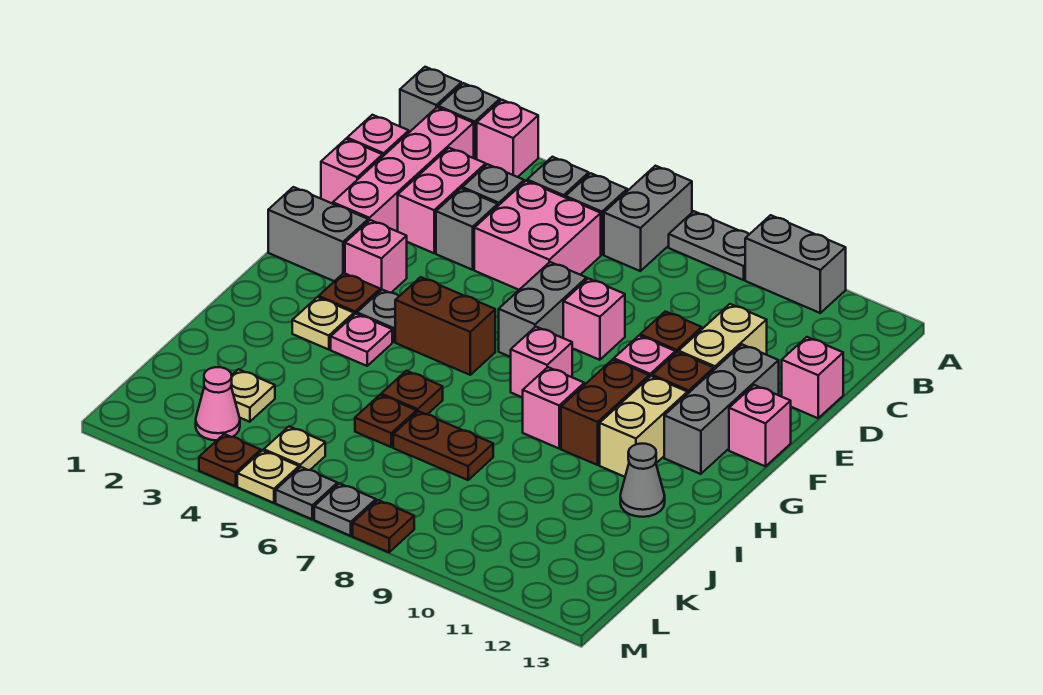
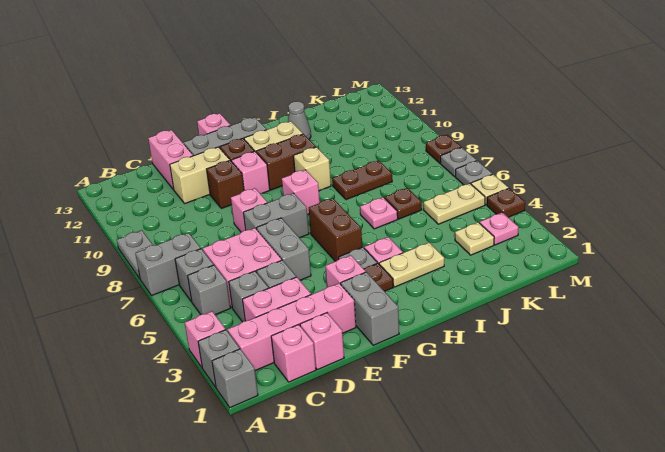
grey brick A10:A11 level 1 -> grey brick E5:E6 level 1
pink brick D13 level 1 -> pink brick D12:D13 level 1
tan plate H3 level 1 -> tan plate H3:I3 level 1
pink brick H9 level 1 -> tan brick H9 level 1
brown plate I6 level 1 -> pink plate I6 level 1
brown plate J7:J8 level 1 -> brown plate I8:J8 level 1
pink cone L3 level 1 -> pink plate L3 level 1
tan plate L5 level 1 -> tan plate K5:L5 level 1

